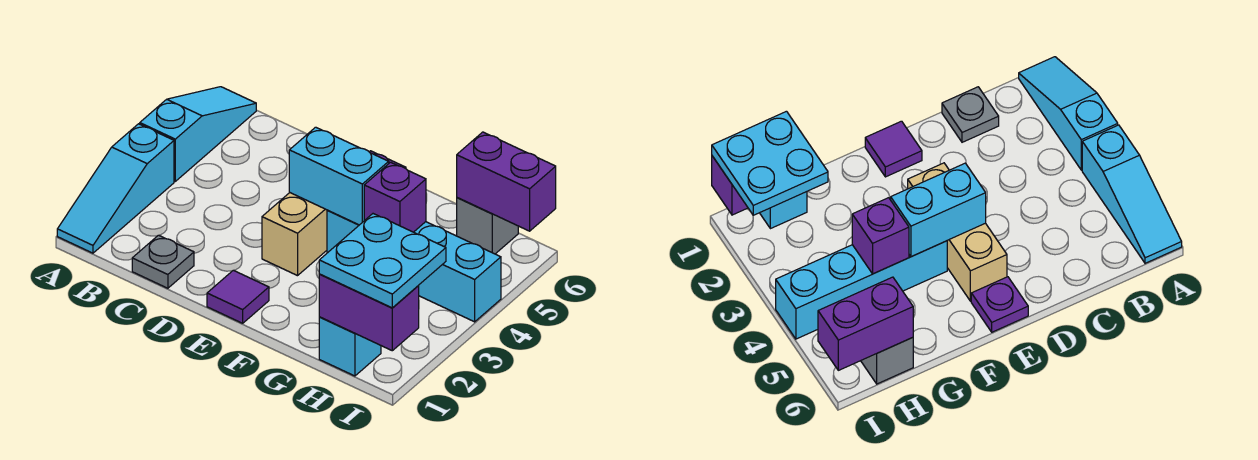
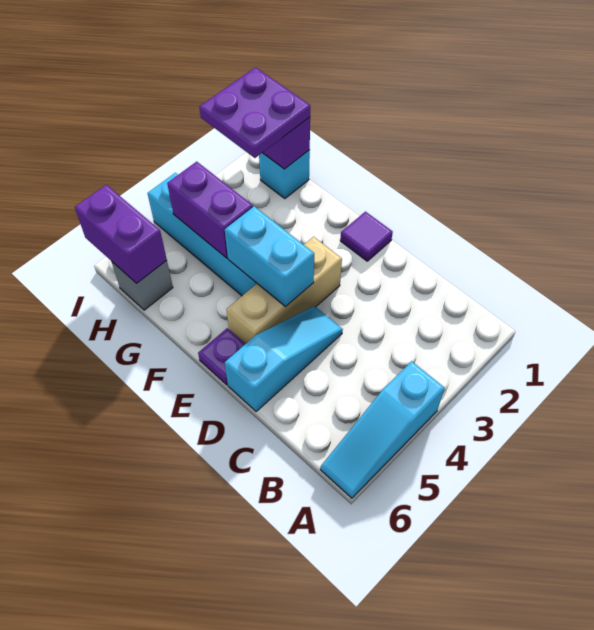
cyan slope A1:A3 level 1 top 3 -> cyan slope D4:D6 level 1 top 6
grey plate C1 level 1 -> none
purple brick G4 level 2 -> purple brick G4:H4 level 2
cyan plate H1:I2 level 3 -> purple plate H1:I2 level 3

